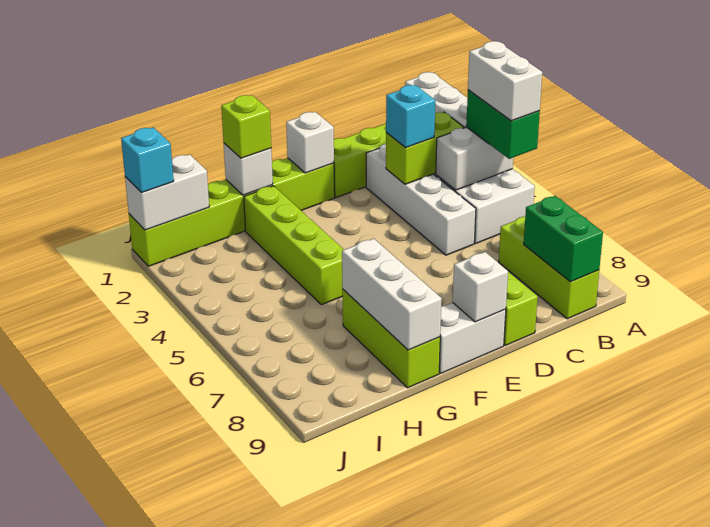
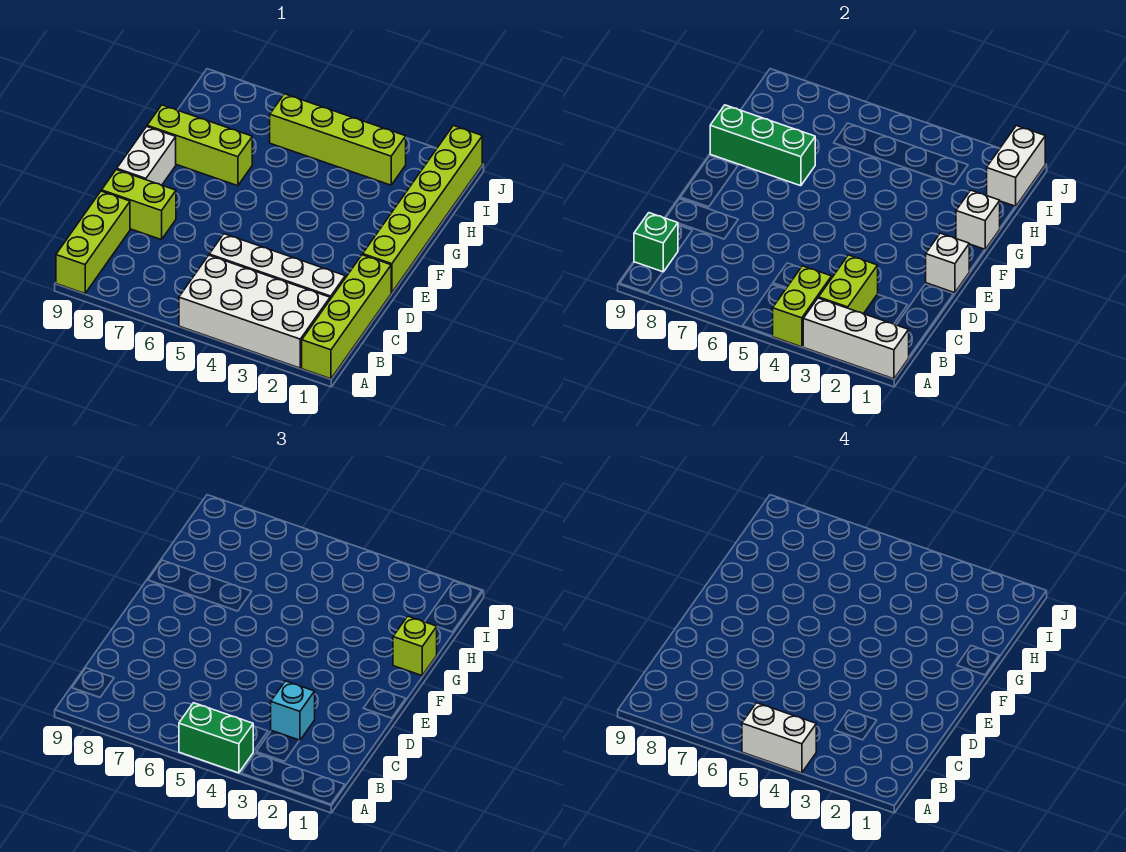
white brick A4:B4 level 2 -> lime brick A4:B4 level 2
lime brick B7:B9 level 1 -> lime brick A9:C9 level 1
green brick B8:B9 level 2 -> green brick B9 level 2
white brick E9 level 2 -> none
lime brick G2:G5 level 1 -> lime brick I3:I6 level 1
white brick G7:G9 level 2 -> green brick G7:G9 level 2
cyan brick J1 level 3 -> none

